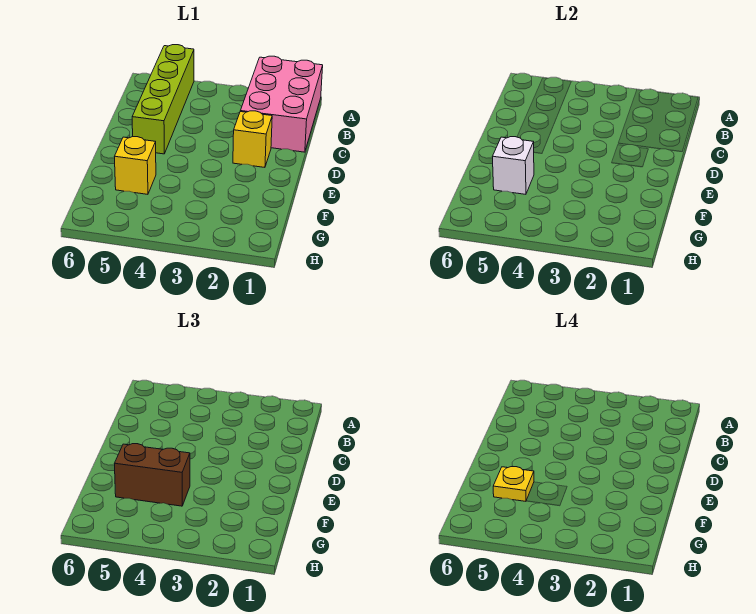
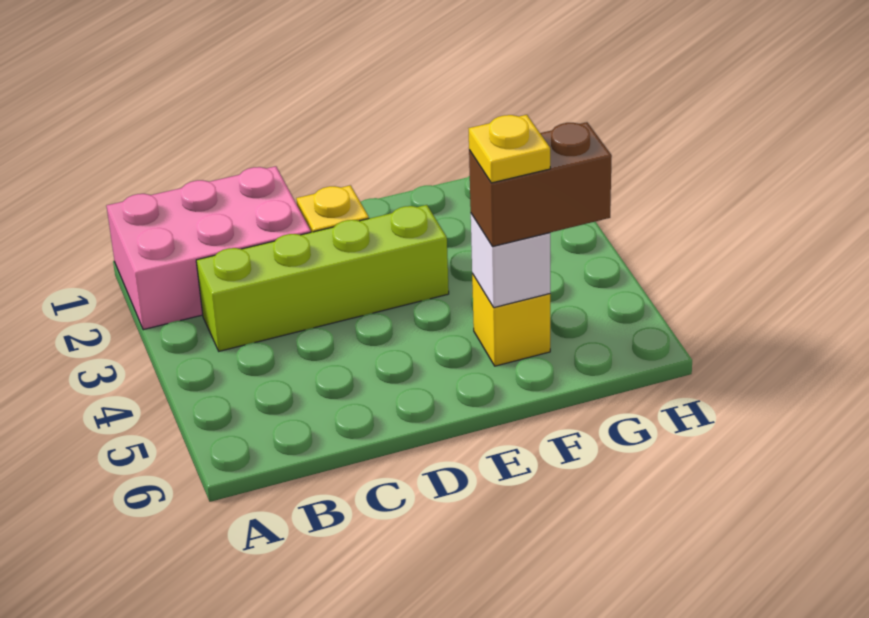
lime brick A5:D5 level 1 -> lime brick B3:E3 level 1
brown brick F4:F5 level 3 -> brown brick F5:G5 level 3

